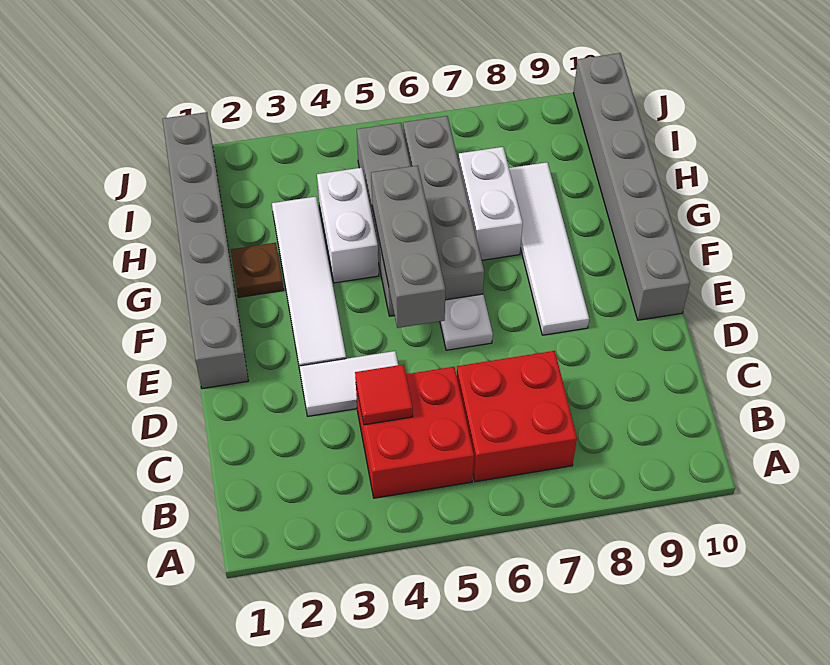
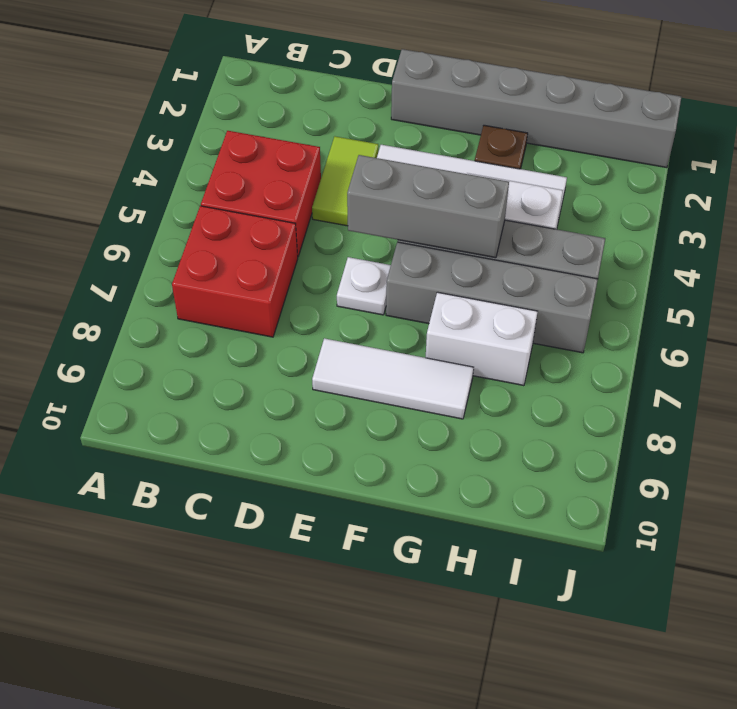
red tile C4 level 2 -> none
white tile D3:D4 level 1 -> lime tile D3:D4 level 1
white tile E8:H8 level 1 -> white tile E8:G8 level 1
grey brick E10:J10 level 1 -> none

